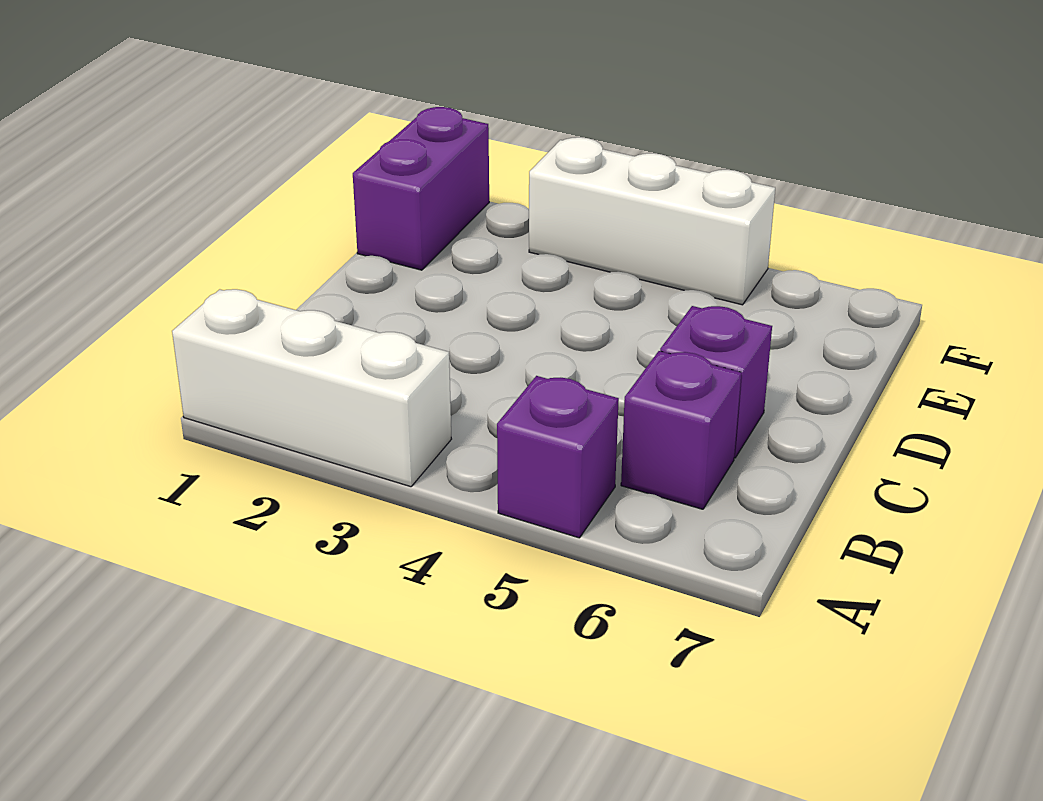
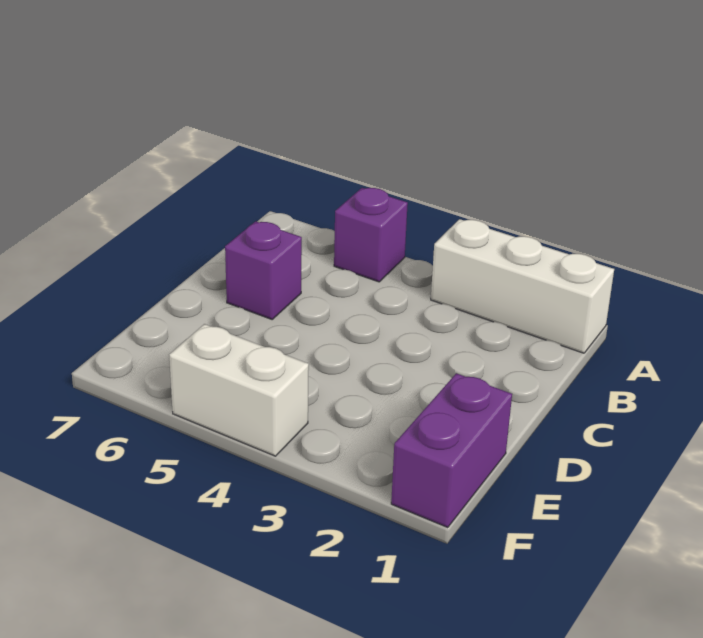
purple brick B6 level 1 -> none
white brick F3:F5 level 1 -> white brick F4:F5 level 1

